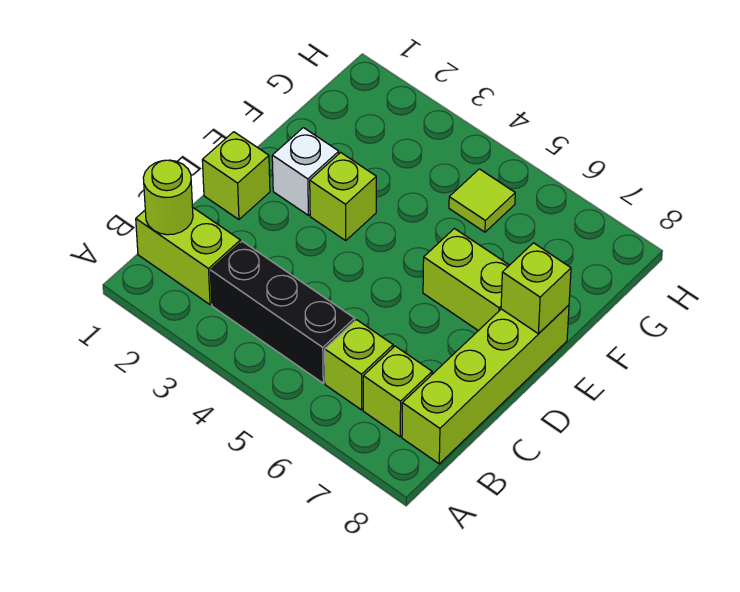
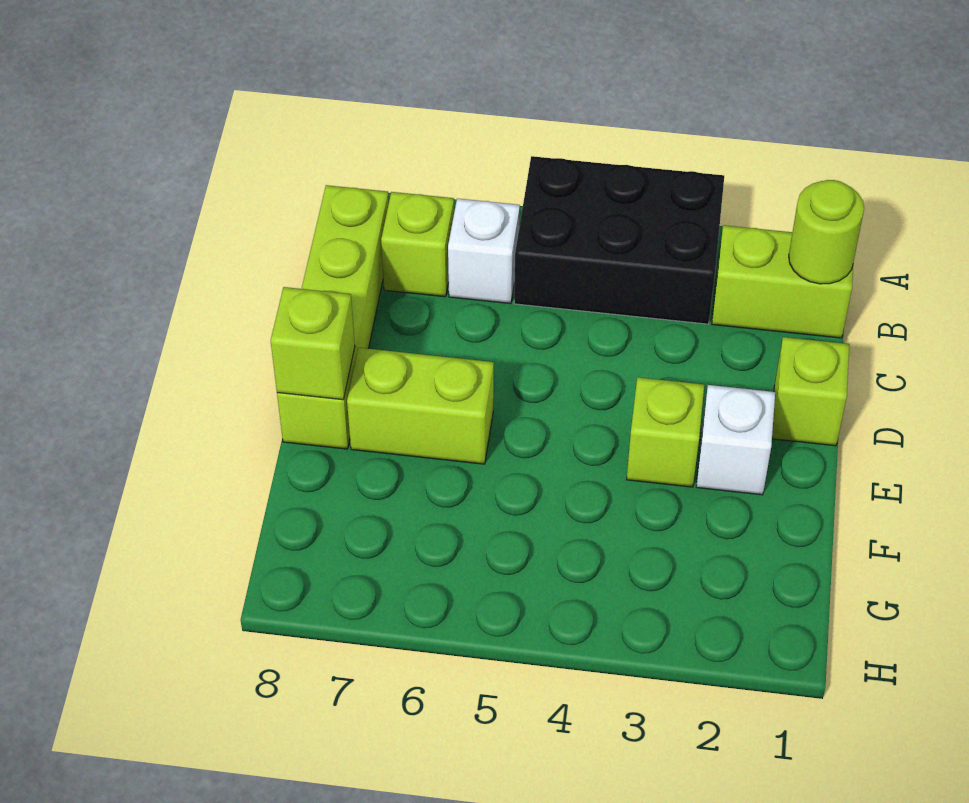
black brick B3:B5 level 1 -> black brick A3:B5 level 1
lime brick B6 level 1 -> white brick B6 level 1
lime tile G5 level 1 -> none

